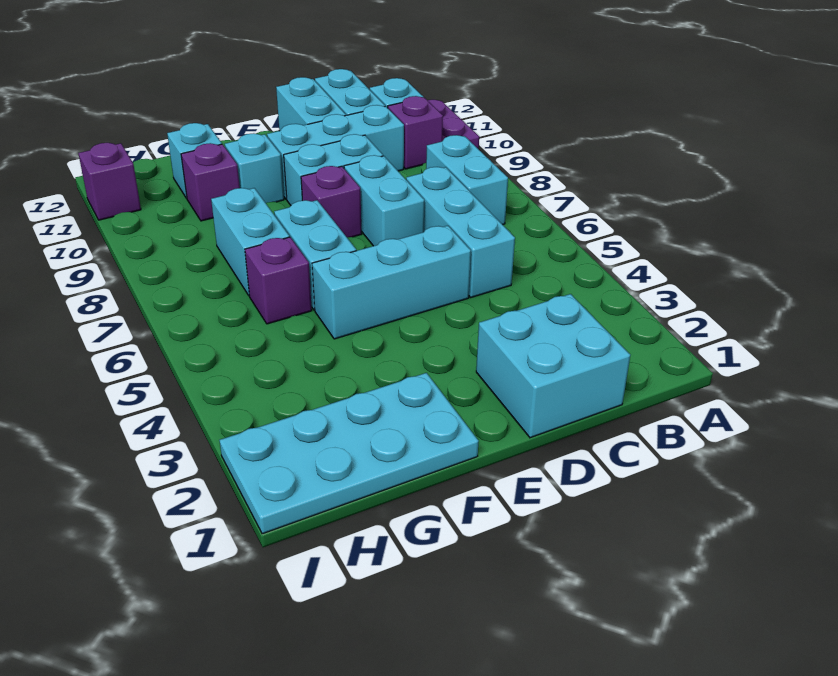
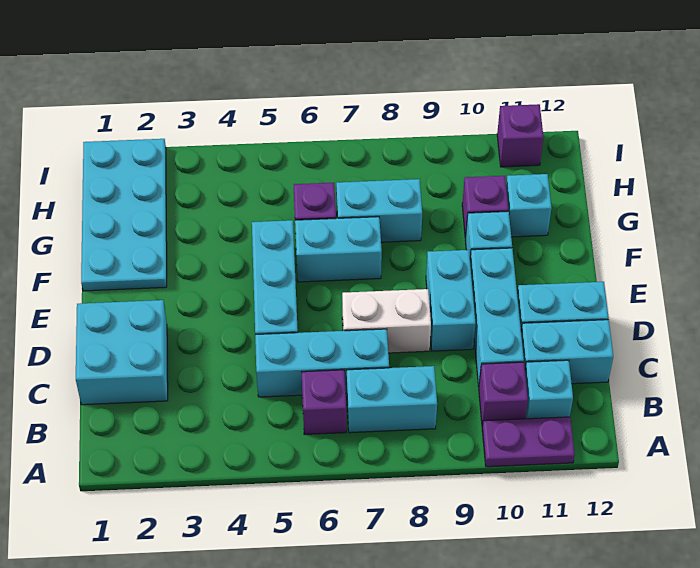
cyan brick D7:D8 level 1 -> white brick D7:D8 level 1
purple brick E8 level 1 -> purple brick B6 level 1

